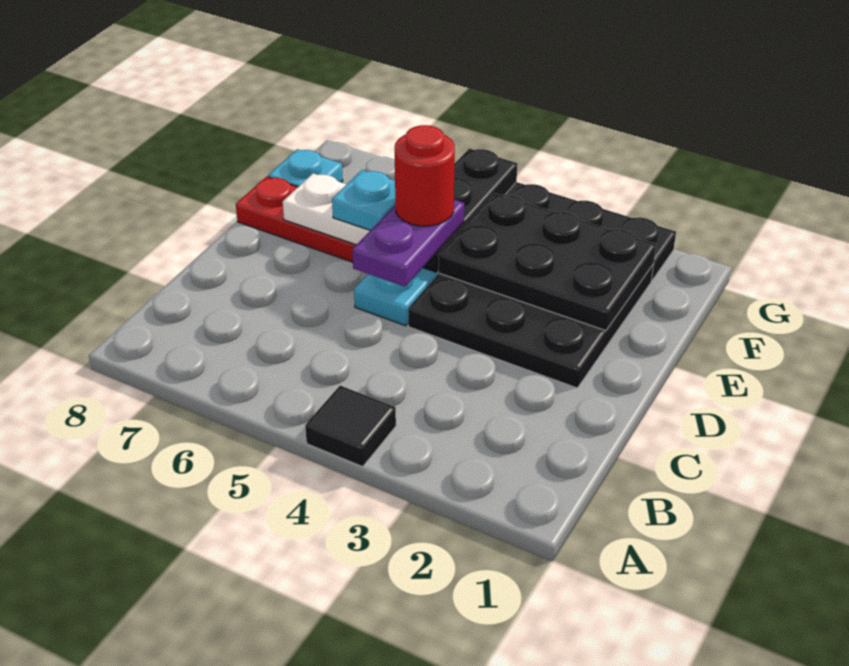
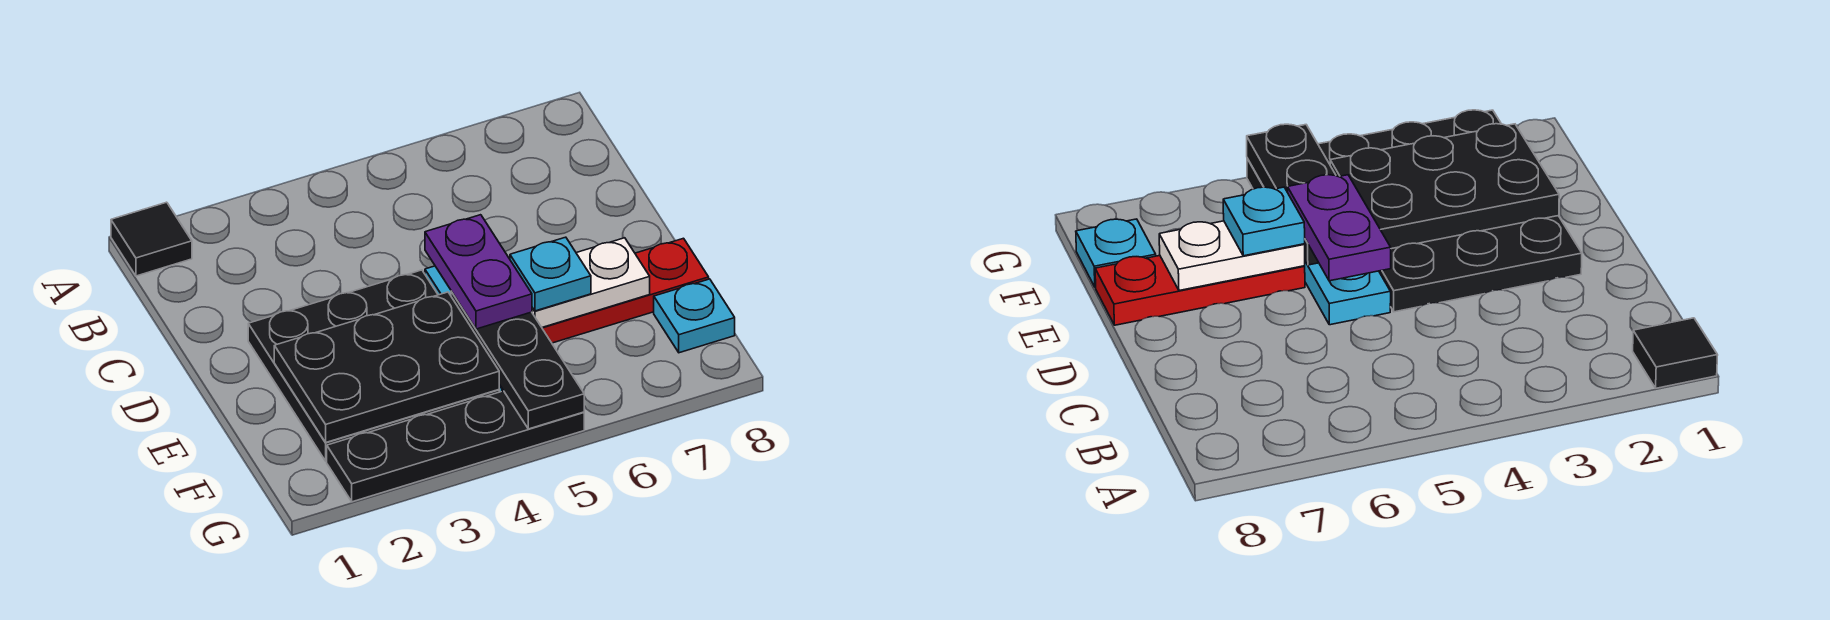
black tile A4 level 1 -> black tile A1 level 1
red round brick E5 level 4 -> none

